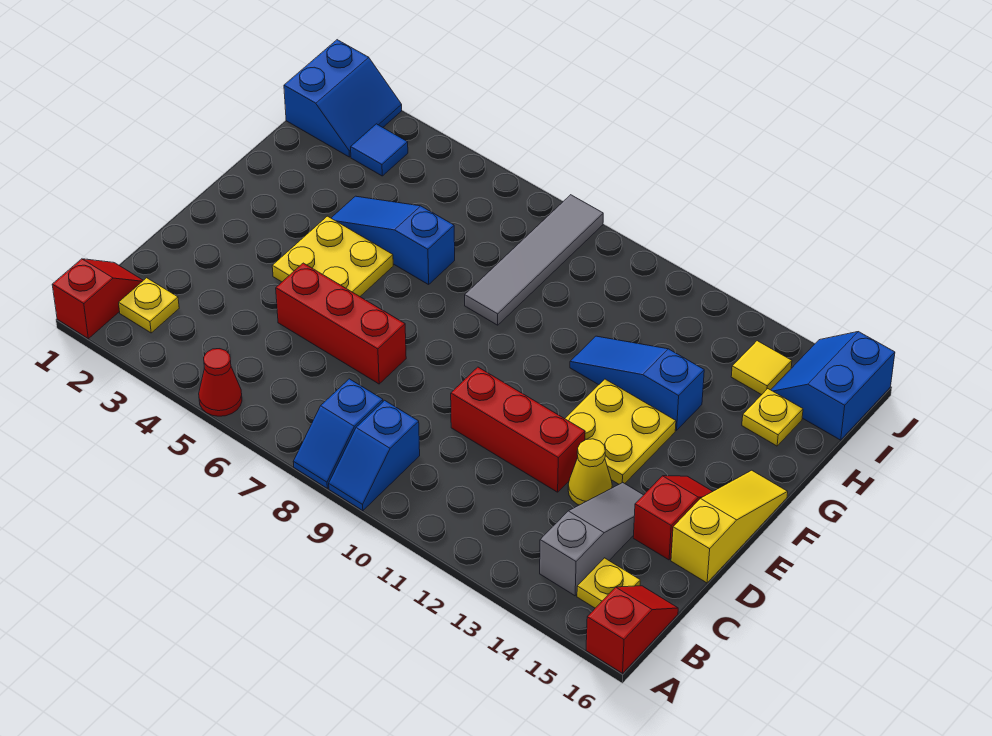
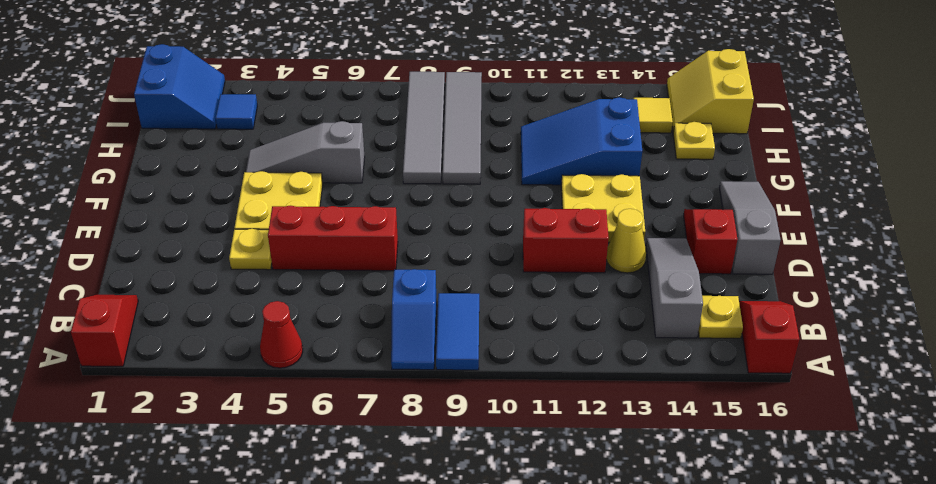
blue slope A9:B9 level 1 top B -> blue tile A9:B9 level 1
yellow plate B2 level 1 -> yellow plate D4 level 1
red brick D10:D12 level 1 -> red brick D11:D12 level 1
yellow slope D16:F16 level 1 top D -> grey slope D16:F16 level 1 top D
blue slope G4:G6 level 1 top 6 -> grey slope G4:G6 level 1 top 6
none -> grey tile G9:J9 level 1
blue slope G11:G13 level 1 top 13 -> blue slope G11:H13 level 1 top 13
blue slope I15:J16 level 1 top 16 -> yellow slope I15:J16 level 1 top 16

